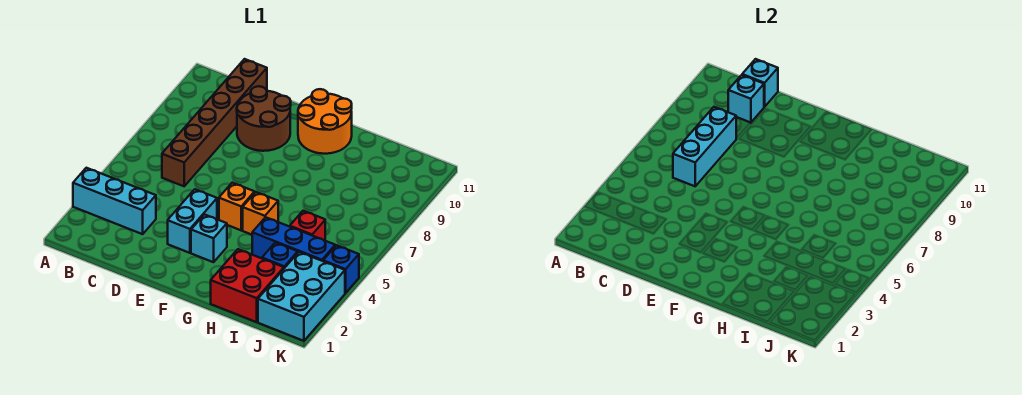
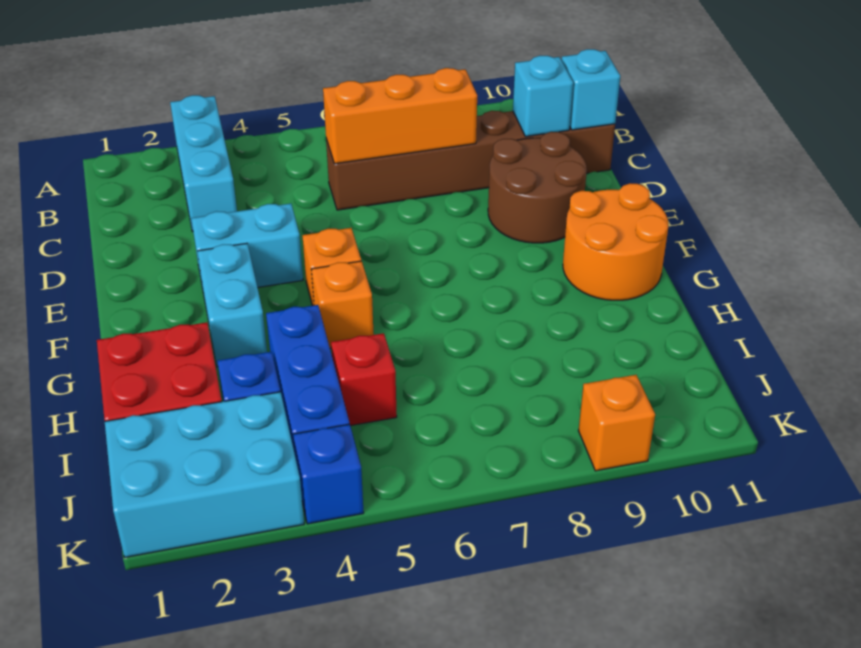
cyan brick C6:C8 level 2 -> orange brick C6:C8 level 2
cyan brick F3 level 1 -> cyan brick F3:G3 level 1
none -> orange brick K9 level 1

